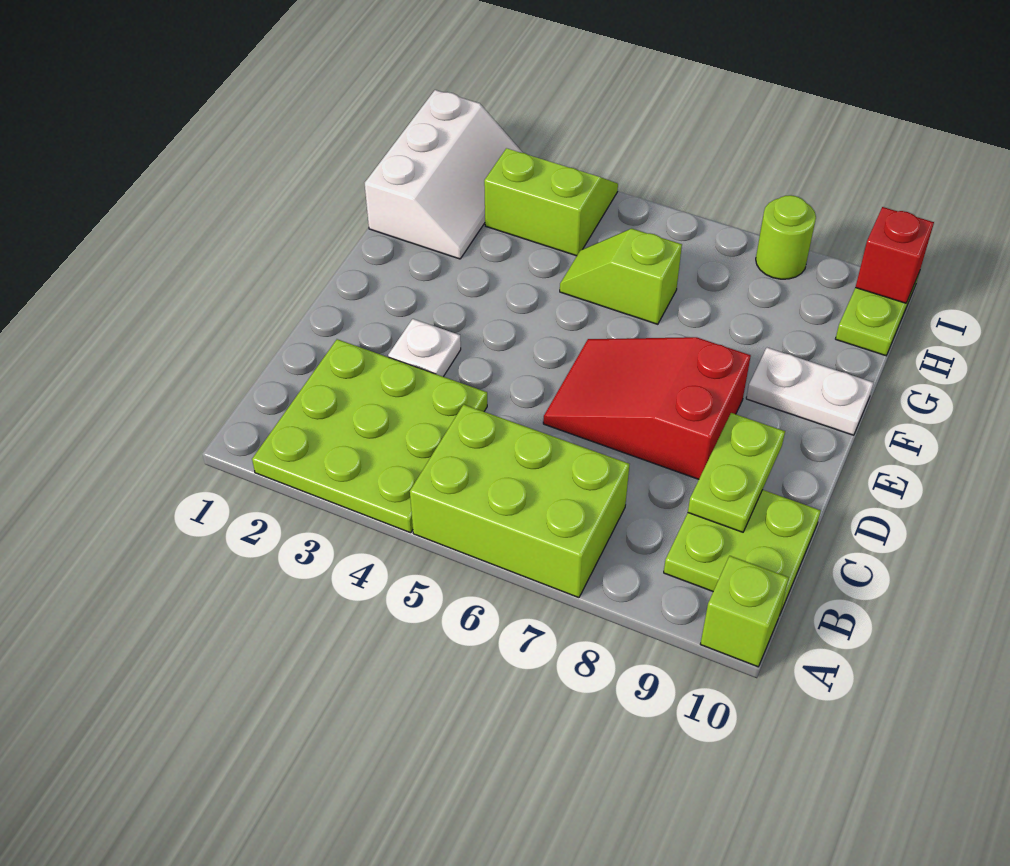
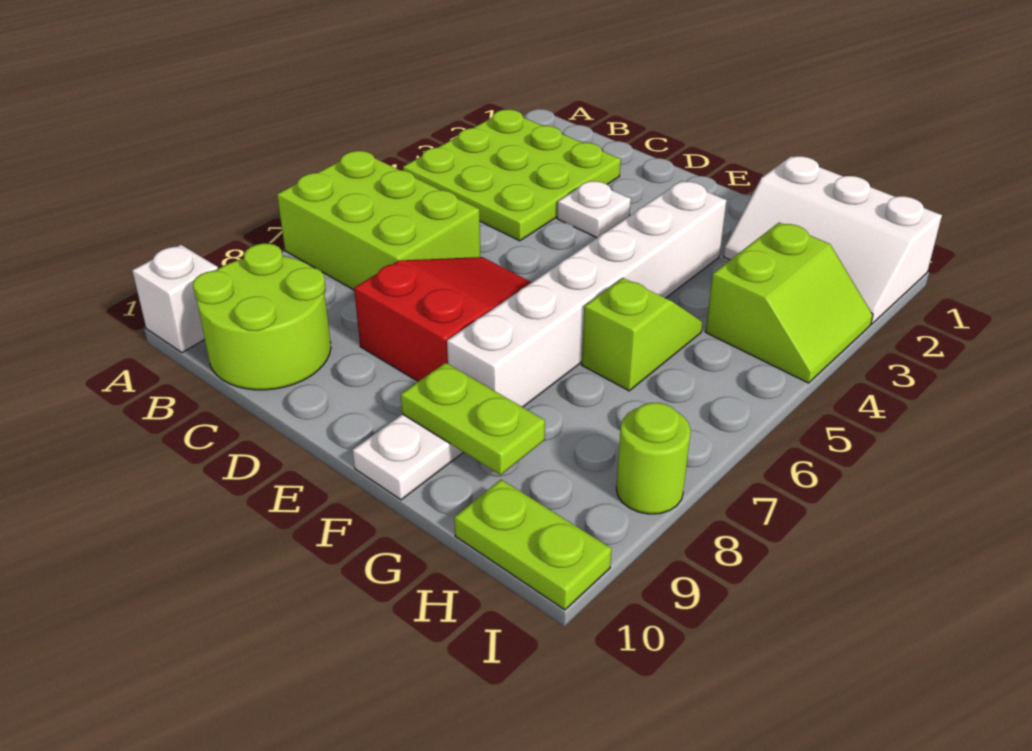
lime brick A5:B7 level 1 -> lime brick A6:C7 level 1
lime brick A10 level 1 -> white brick A10 level 1
lime plate B9:C10 level 1 -> lime round brick B9:C10 level 1
lime plate C9:D9 level 2 -> lime plate F9:G9 level 2
none -> white brick F3:F8 level 1
red brick I10 level 2 -> none

